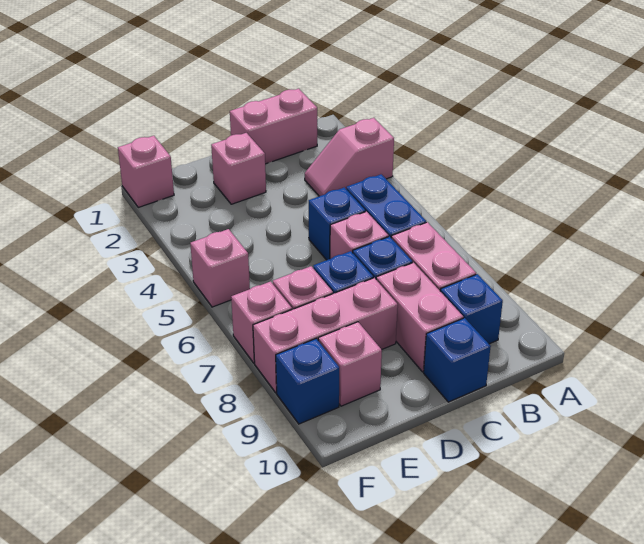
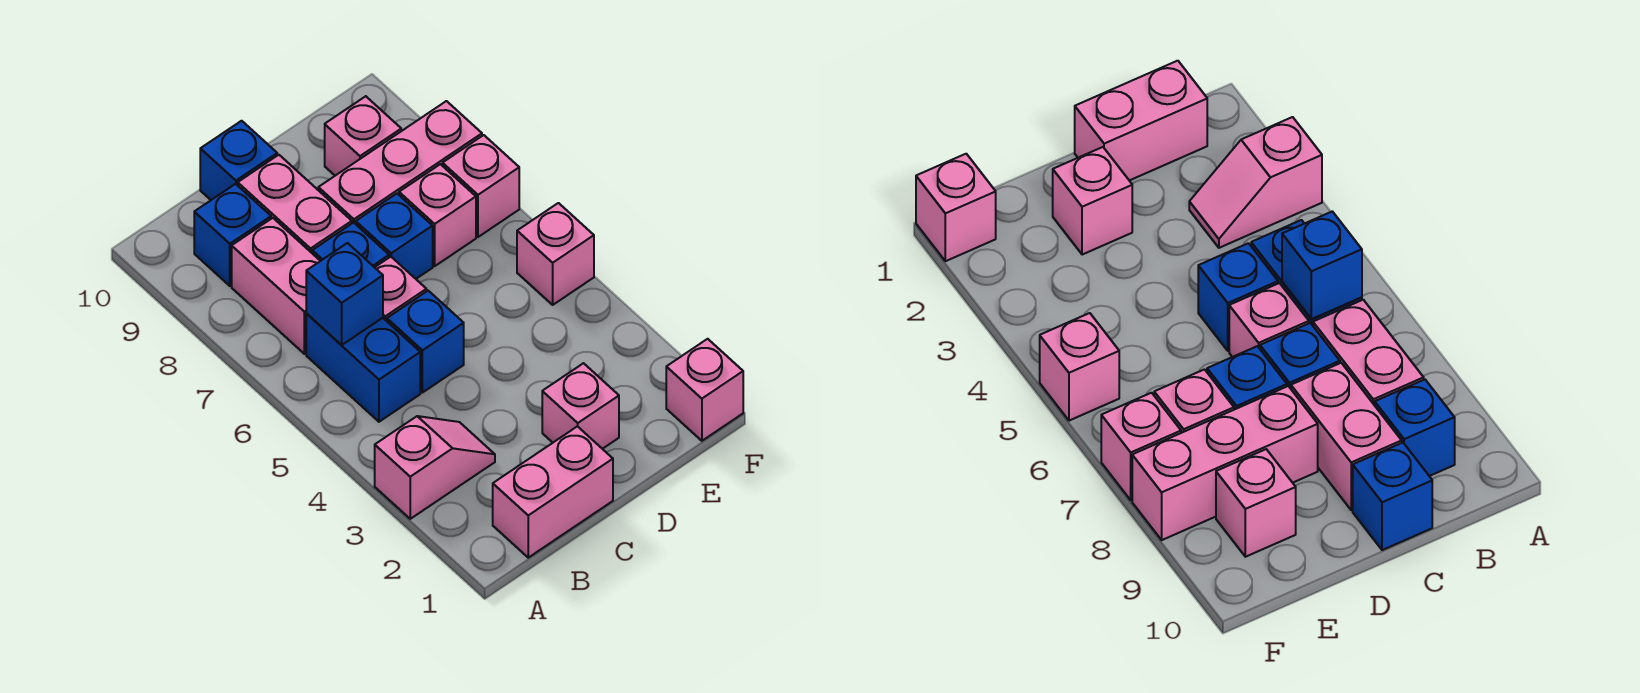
blue brick F9 level 1 -> blue brick B6 level 2

